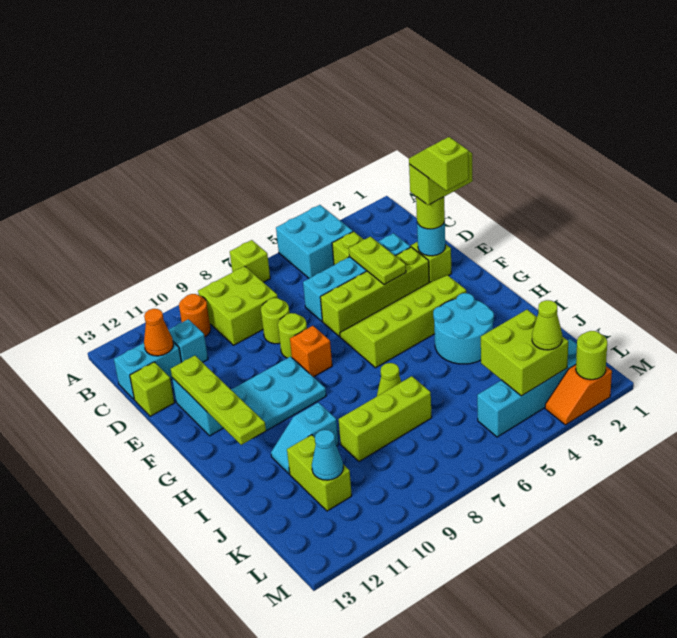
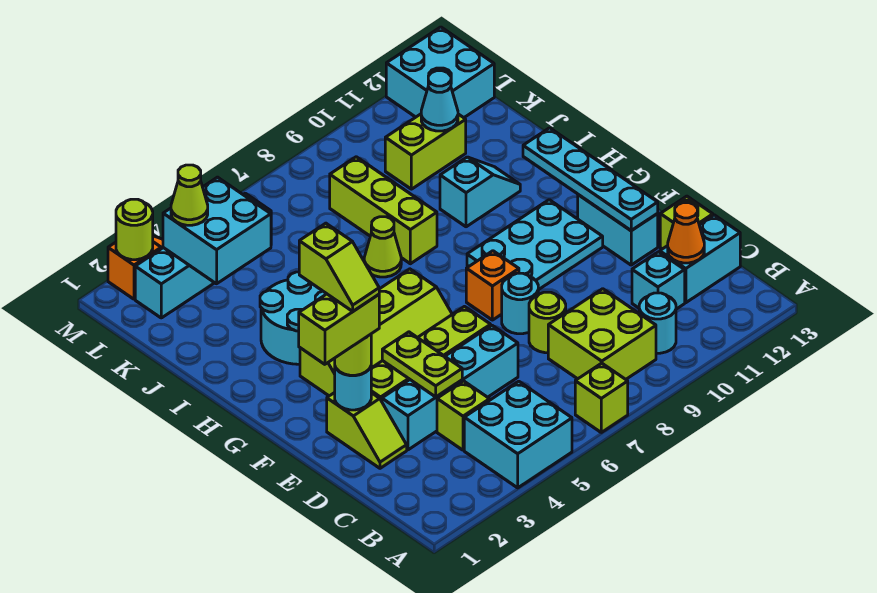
orange round brick B10 level 1 -> cyan round brick B10 level 1
lime round brick E8 level 1 -> cyan round brick E8 level 1
lime plate E12:H12 level 2 -> cyan plate E12:H12 level 2
lime brick J7:J9 level 1 -> lime brick I8:K8 level 1
lime brick J11:K11 level 1 -> lime brick K10:K11 level 1
lime brick K3:L4 level 2 -> cyan brick K3:L4 level 2
none -> cyan brick L12:M13 level 1

